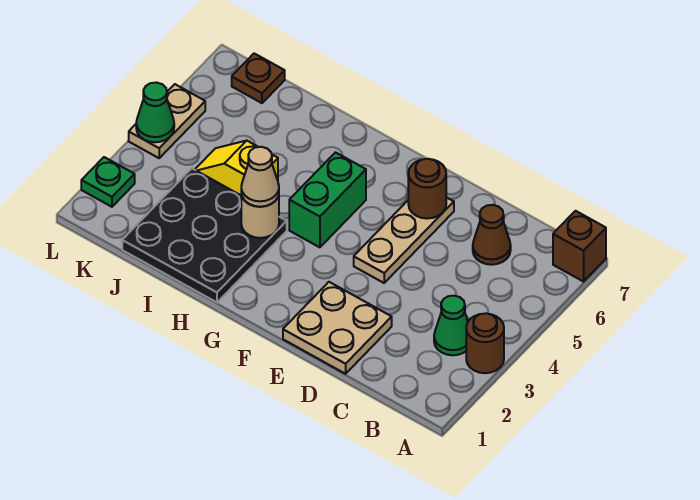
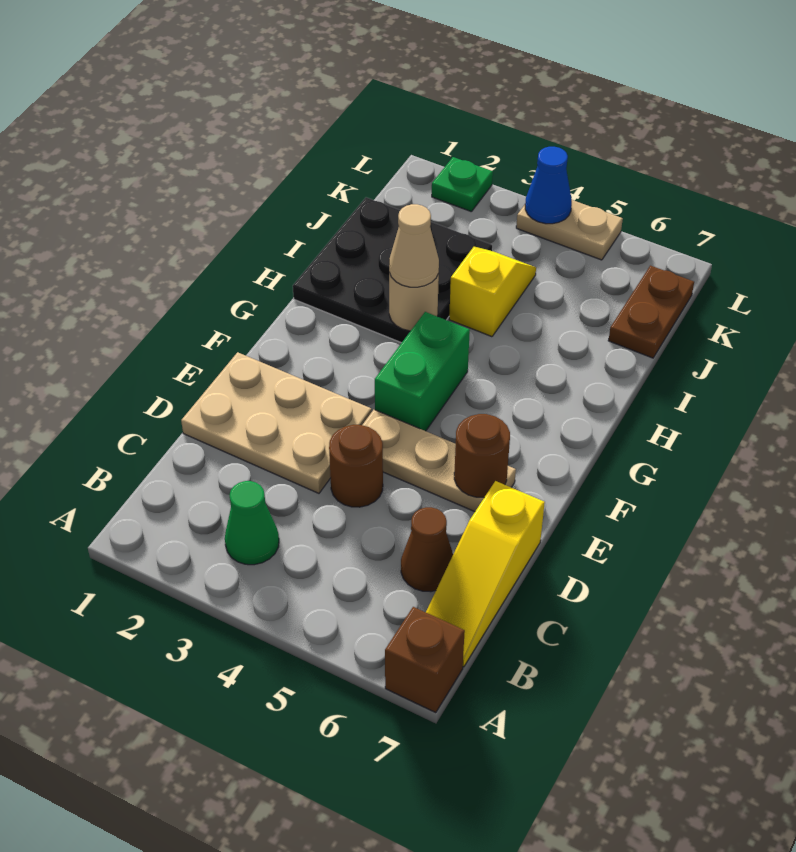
brown round brick A3 level 1 -> brown round brick D4 level 1
none -> yellow slope B7:D7 level 1 top D
tan plate D1:E2 level 1 -> tan plate D1:E3 level 1
green brick G4:G5 level 1 -> green brick F4:G4 level 1
brown plate K7 level 1 -> brown plate J7:K7 level 1
green cone L4 level 2 -> blue cone L4 level 2

